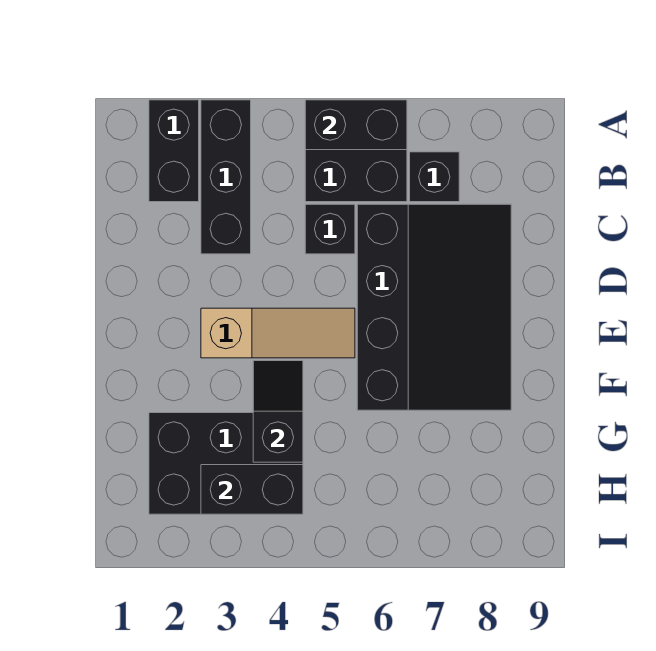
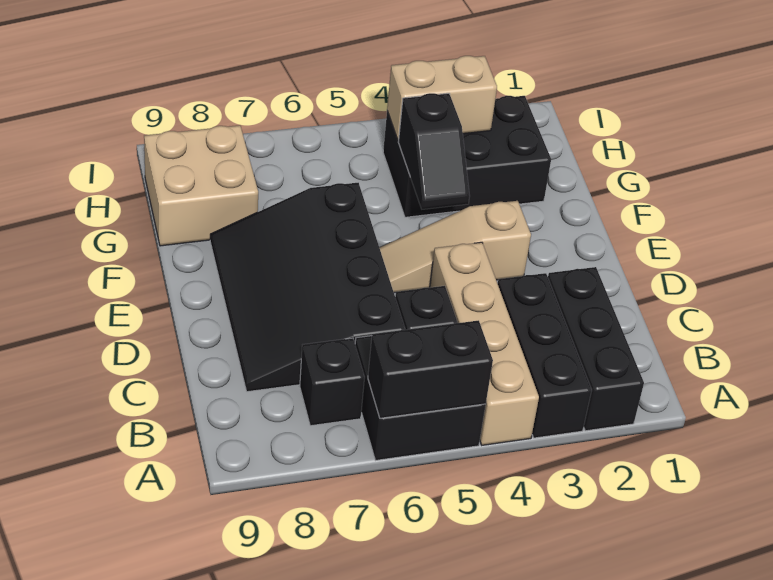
black brick A2:B2 level 1 -> black brick A2:C2 level 1
none -> tan brick A4:D4 level 1
none -> tan brick G8:H9 level 1
black brick H3:H4 level 2 -> tan brick H3:H4 level 2

